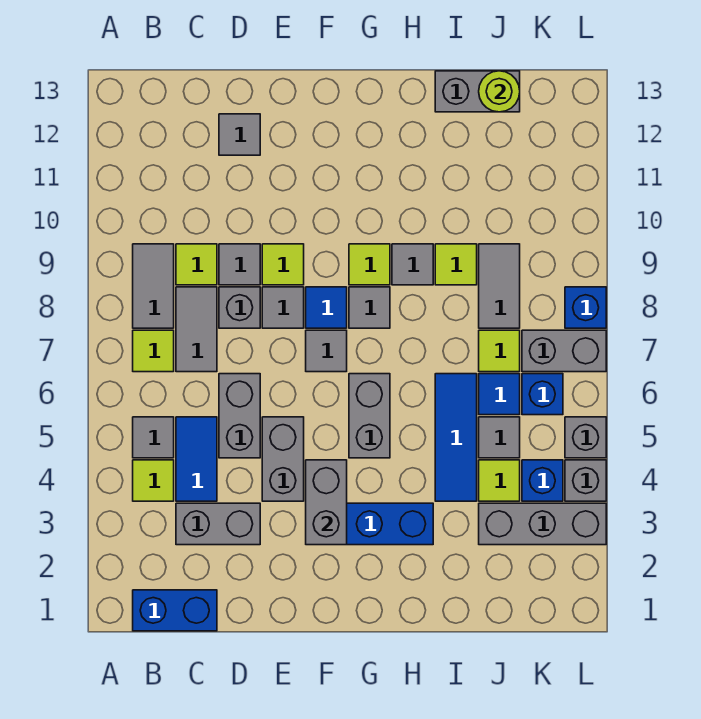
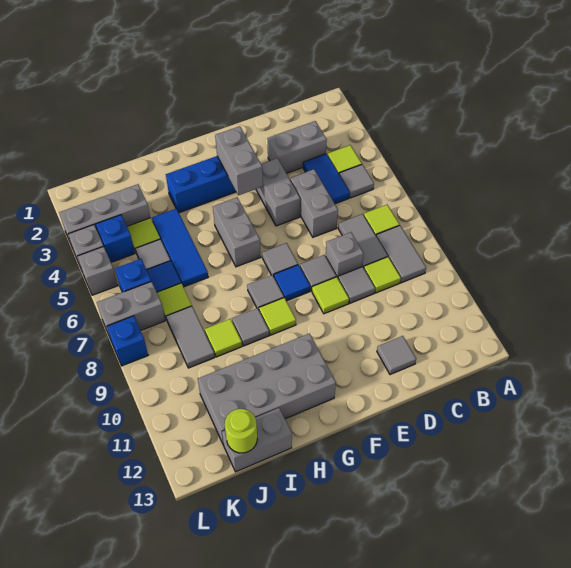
blue brick B1:C1 level 1 -> none
none -> grey brick G11:J12 level 1

